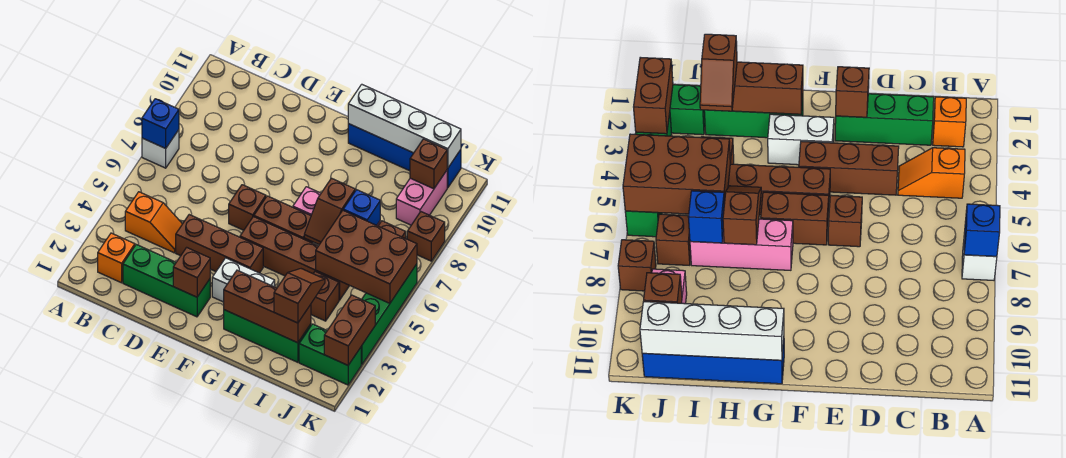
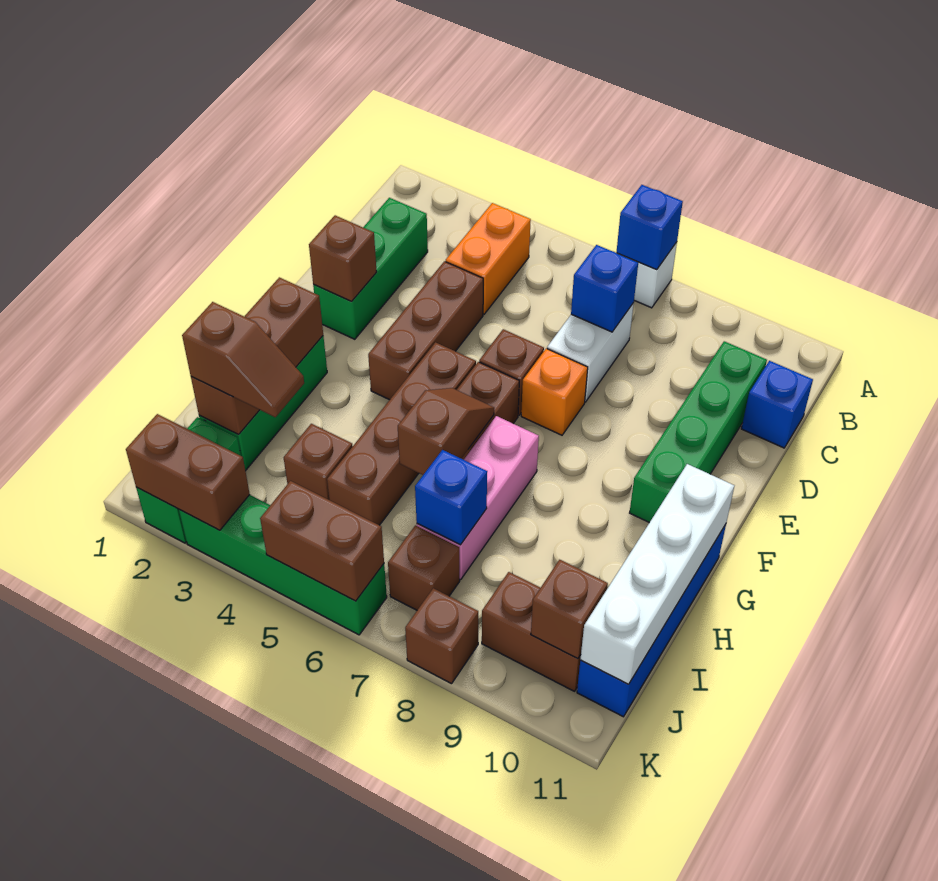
orange brick B2 level 1 -> orange brick E7 level 1
orange slope B4:C4 level 1 top B -> orange brick B4:C4 level 1
none -> blue brick C7 level 2
none -> green brick C10:F10 level 1
none -> blue brick C11 level 1
white brick F3:G3 level 1 -> white brick C7:D7 level 1
brown slope H6:H7 level 2 top 7 -> brown slope G6:H6 level 2 top H
brown brick I5:K6 level 2 -> brown brick K5:K6 level 2
pink brick J9:J10 level 1 -> brown brick J9:J10 level 1

